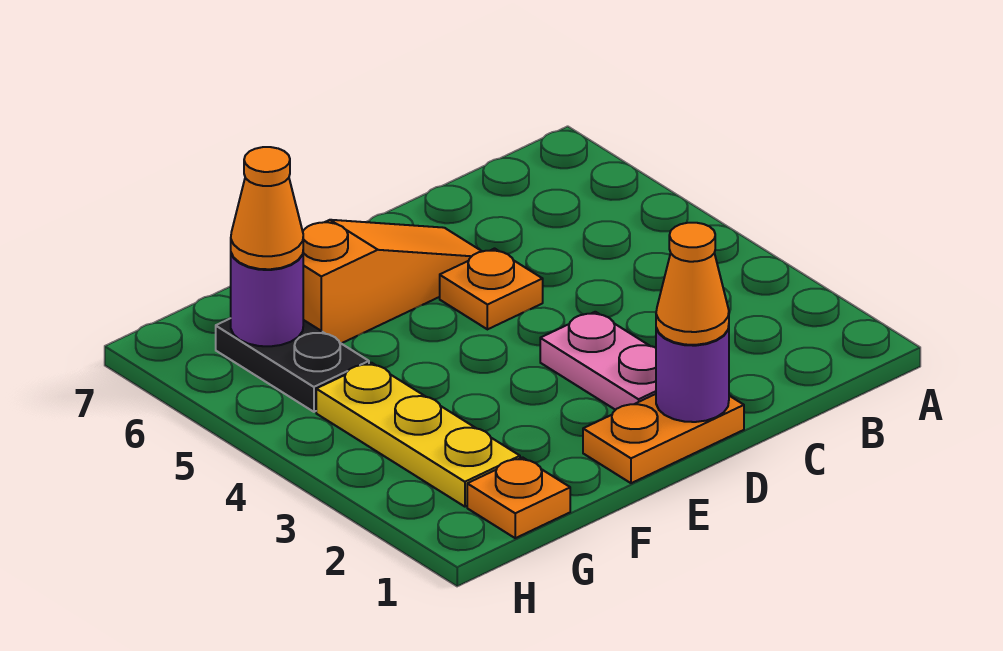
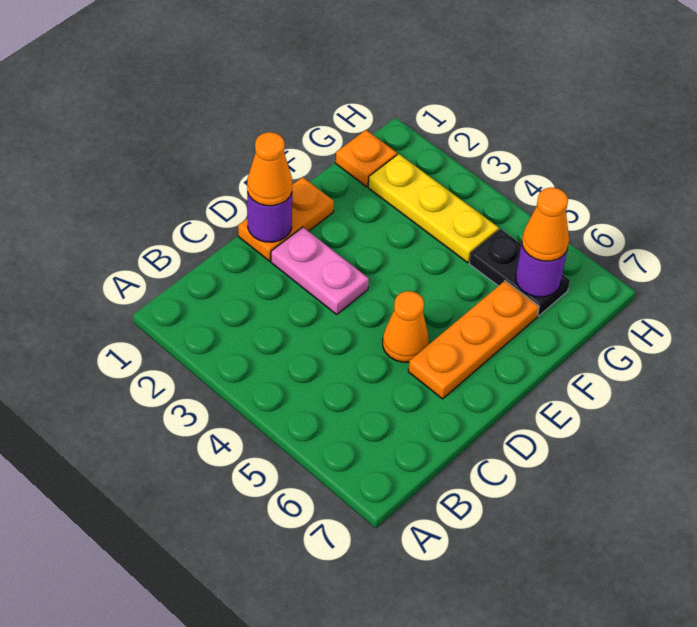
orange plate D5 level 1 -> orange cone D5 level 1
orange slope D6:F6 level 1 top F -> orange plate D6:F6 level 1

